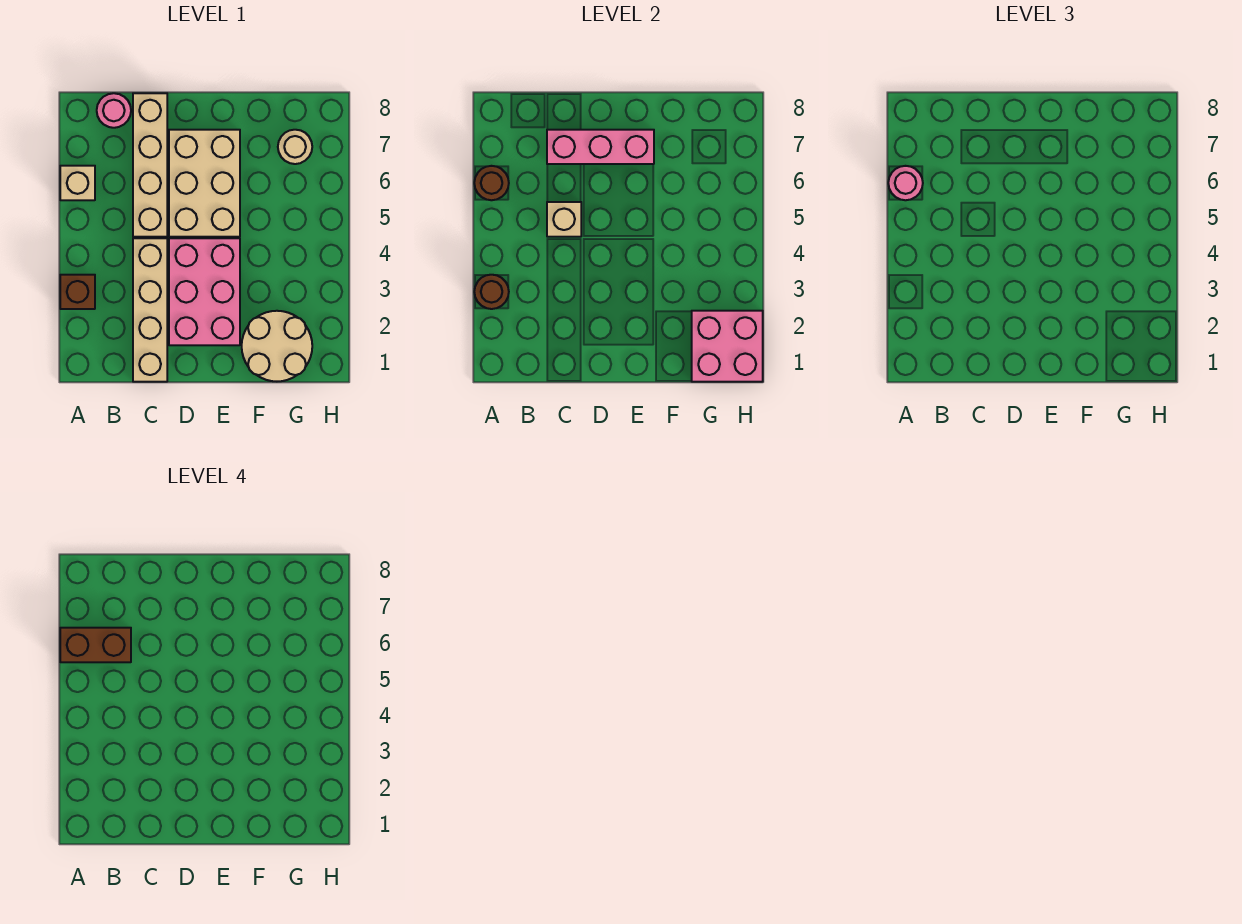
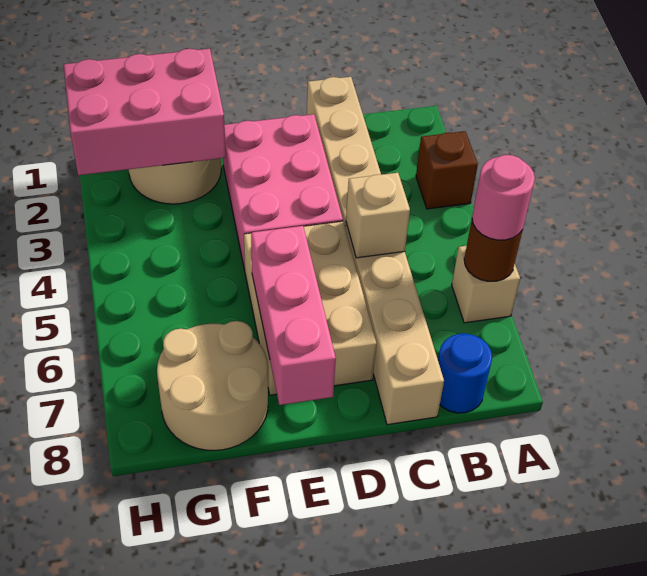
brown round brick A3 level 2 -> none
brown brick A6:B6 level 4 -> none
pink round brick B8 level 1 -> blue round brick B8 level 1
pink brick C7:E7 level 2 -> pink brick E6:E8 level 2
pink brick G1:H2 level 2 -> pink brick F1:H2 level 2
tan round brick G7 level 1 -> tan round brick F7:G8 level 1

